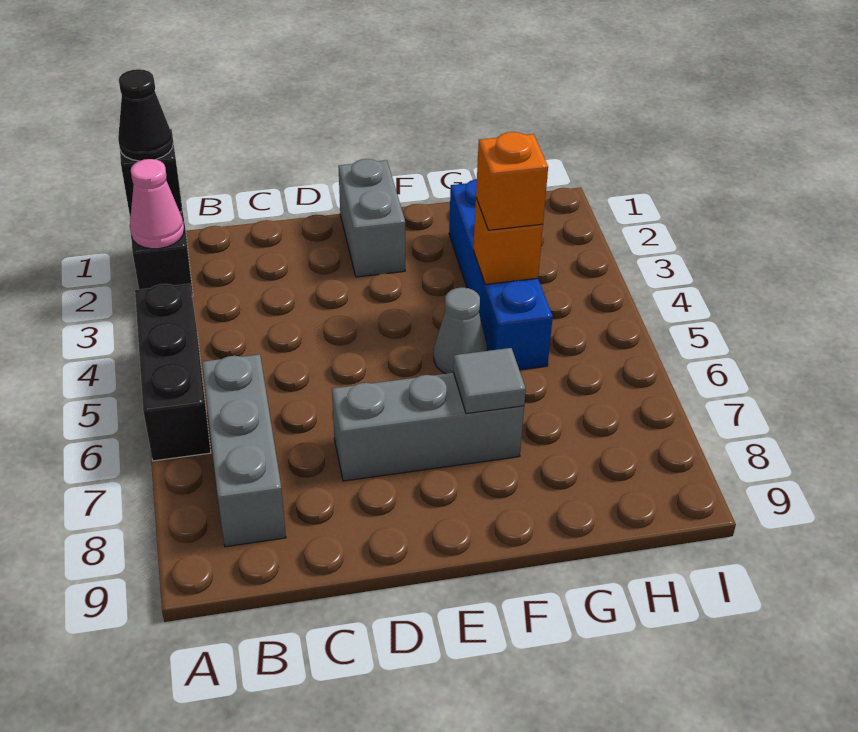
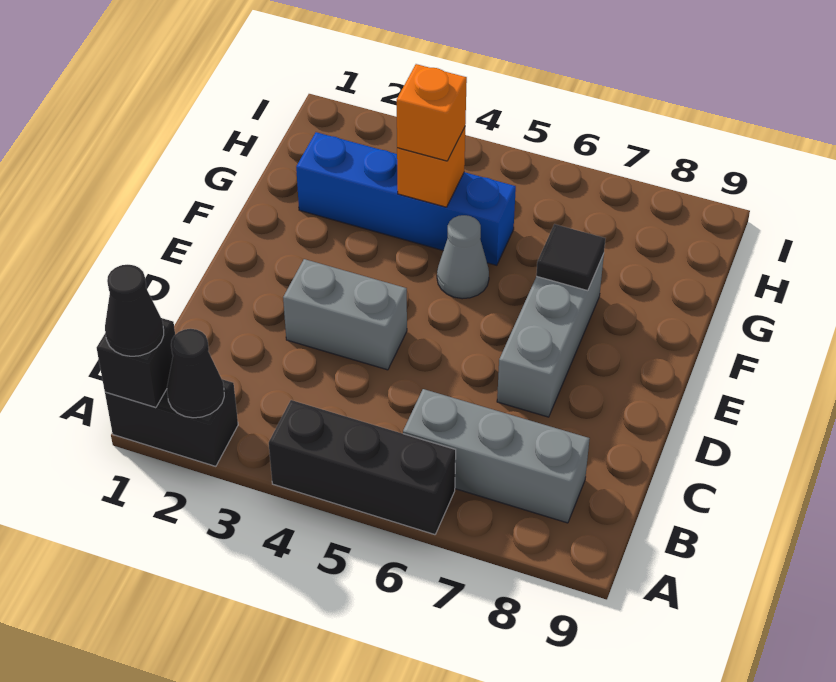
pink cone A2 level 2 -> black cone A2 level 2
grey brick E1:E2 level 1 -> grey brick D3:D4 level 1
grey tile F7 level 2 -> black tile F7 level 2

